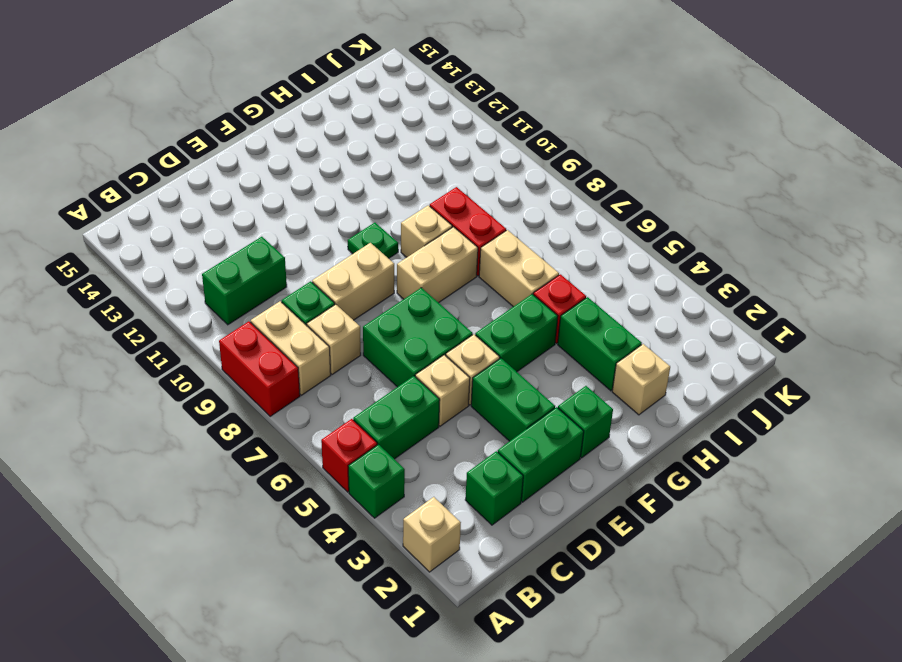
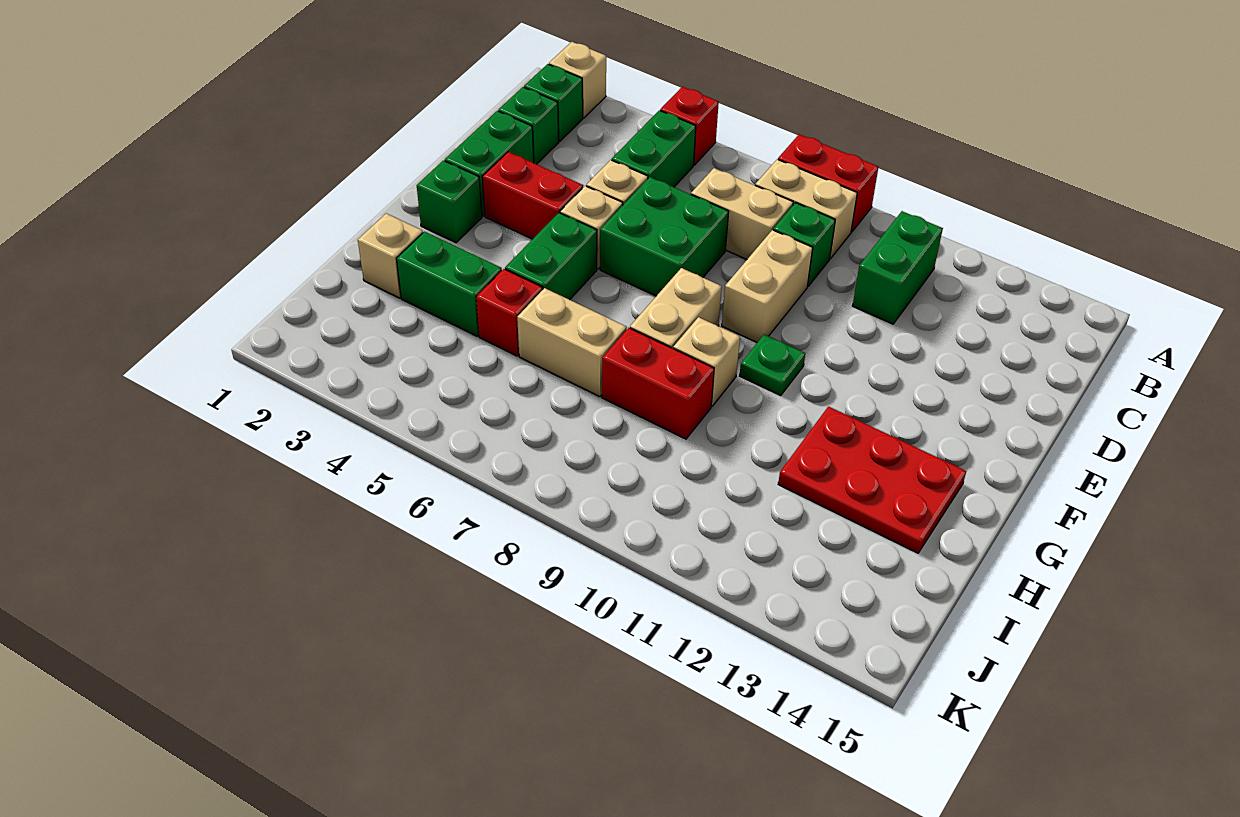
green brick A4 level 1 -> green brick B2 level 1
tan brick C8 level 1 -> tan brick C7:C8 level 1
green brick E3:E4 level 1 -> red brick E3:E4 level 1
none -> red plate G12:H14 level 1

